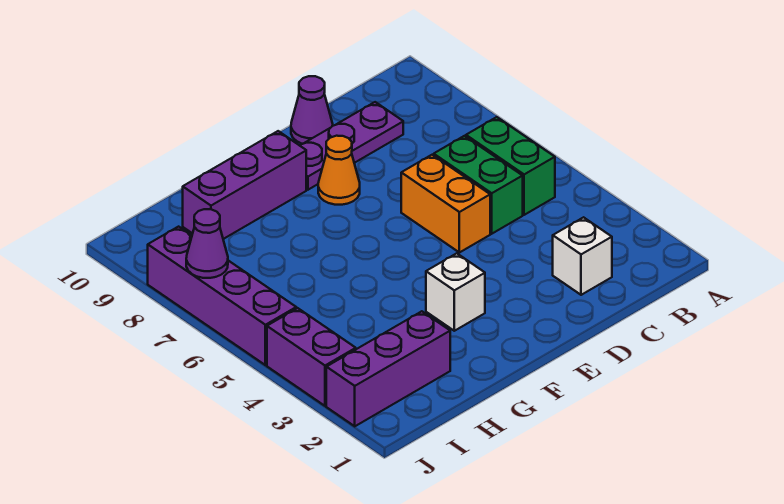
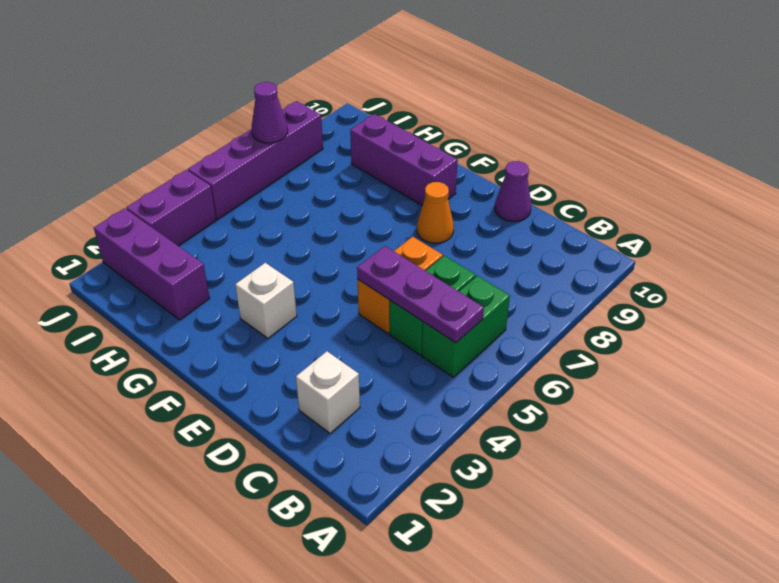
purple plate C9:E9 level 1 -> purple plate B5:D5 level 2

